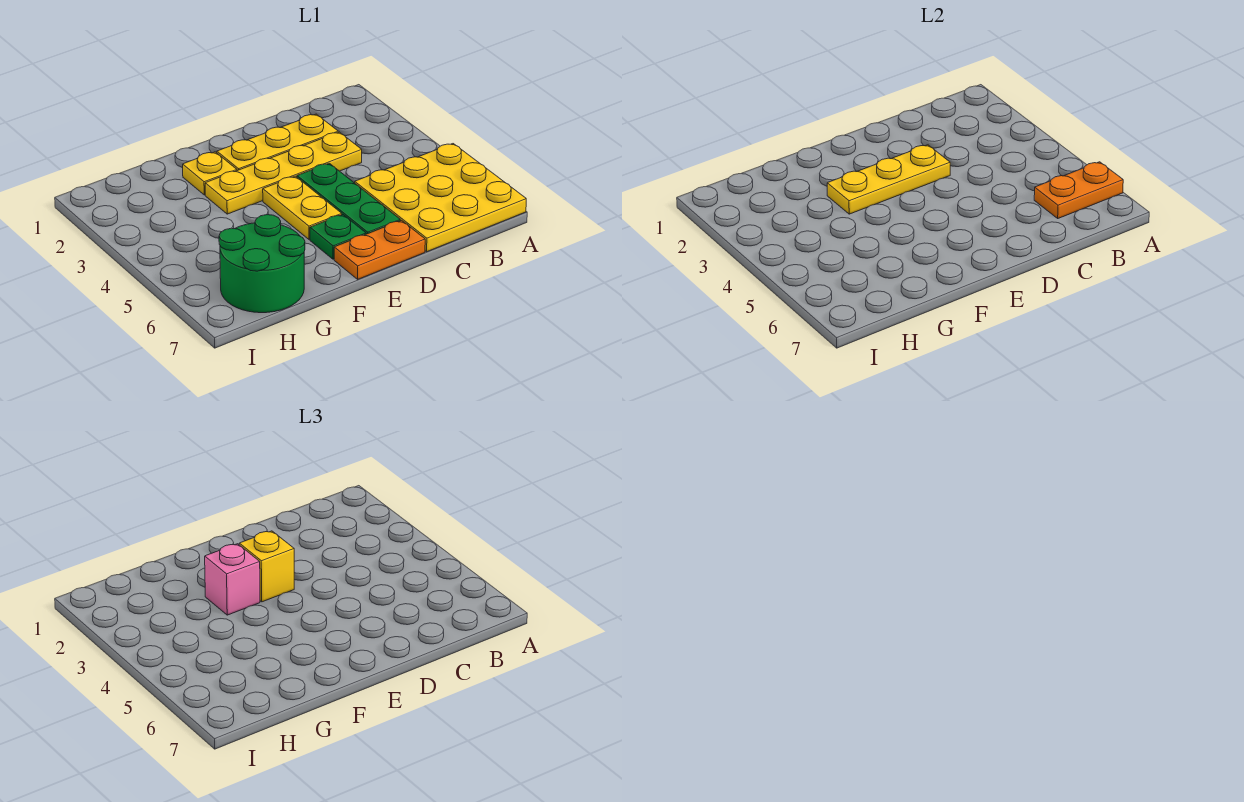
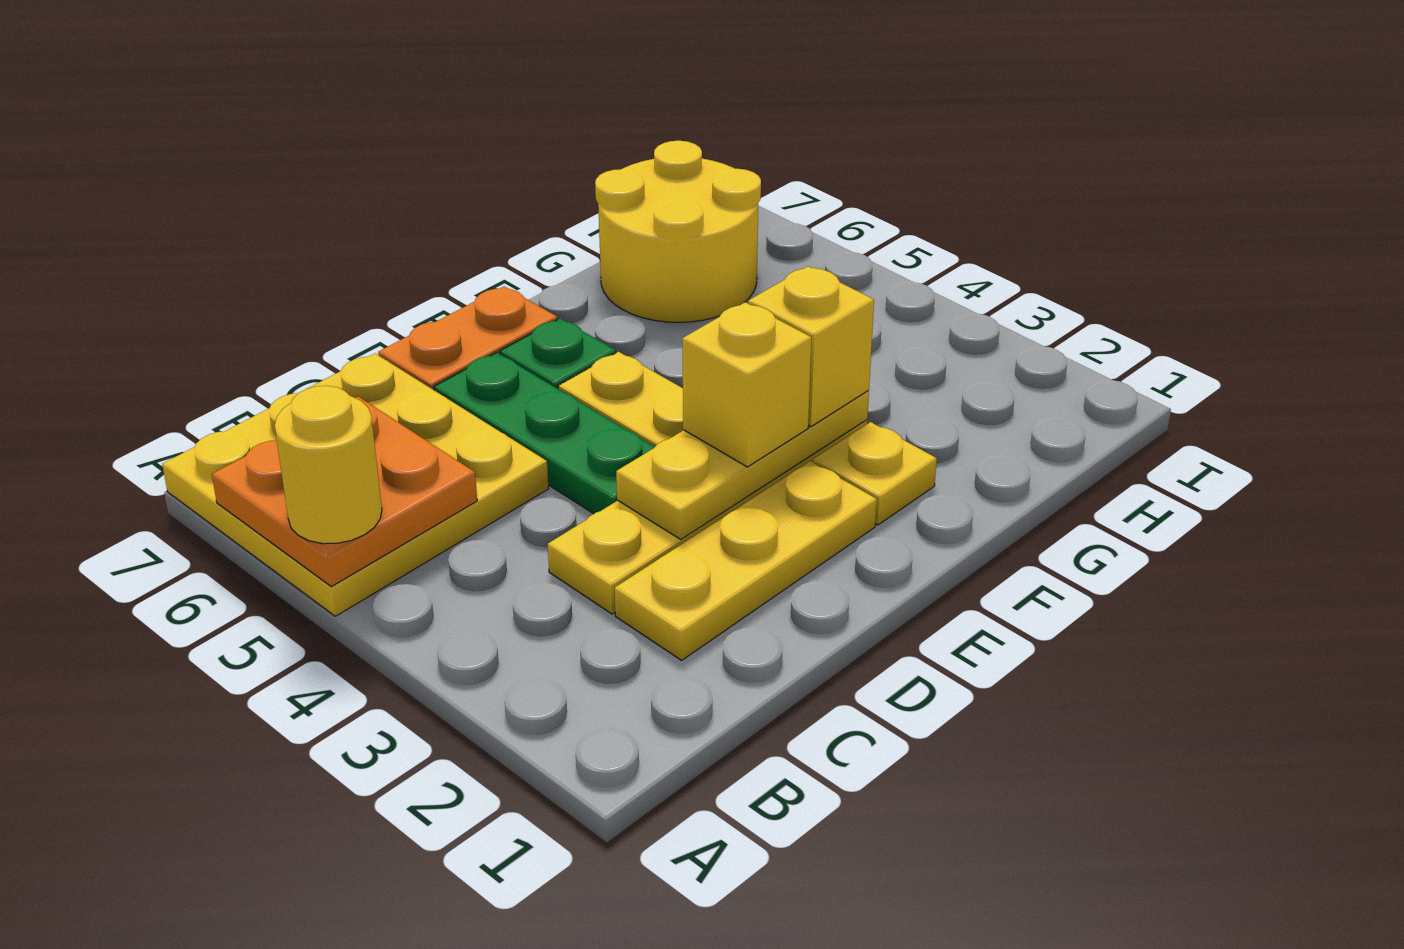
none -> yellow round brick A5 level 3
orange plate A6:B6 level 2 -> orange plate A5:B6 level 2
pink brick F3 level 3 -> yellow brick F3 level 3
green round brick G6:H7 level 1 -> yellow round brick G6:H7 level 1

